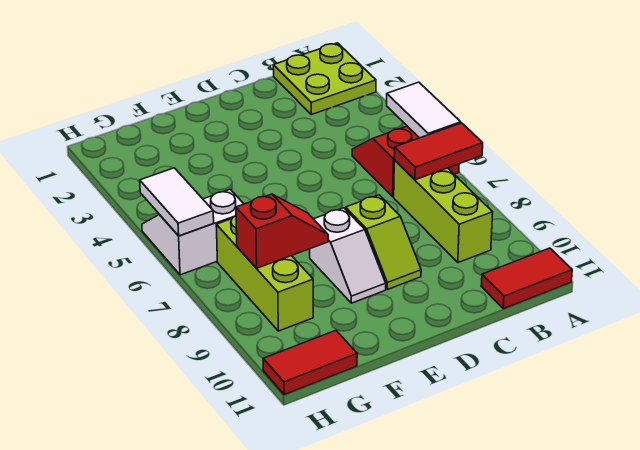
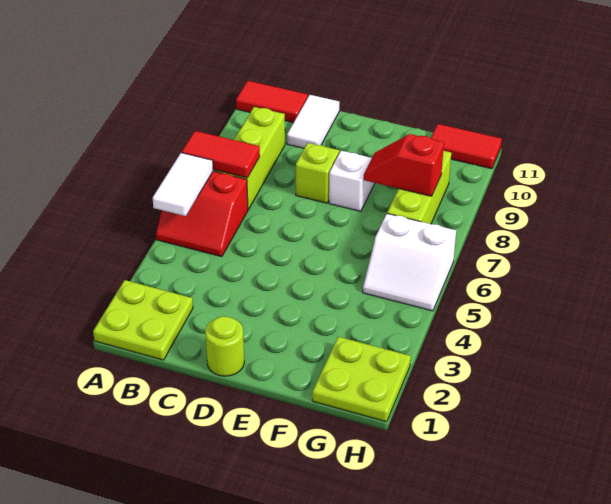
none -> lime round brick D1 level 1
none -> lime plate G1:H2 level 1
white tile H5:H6 level 2 -> white tile C10:C11 level 1

